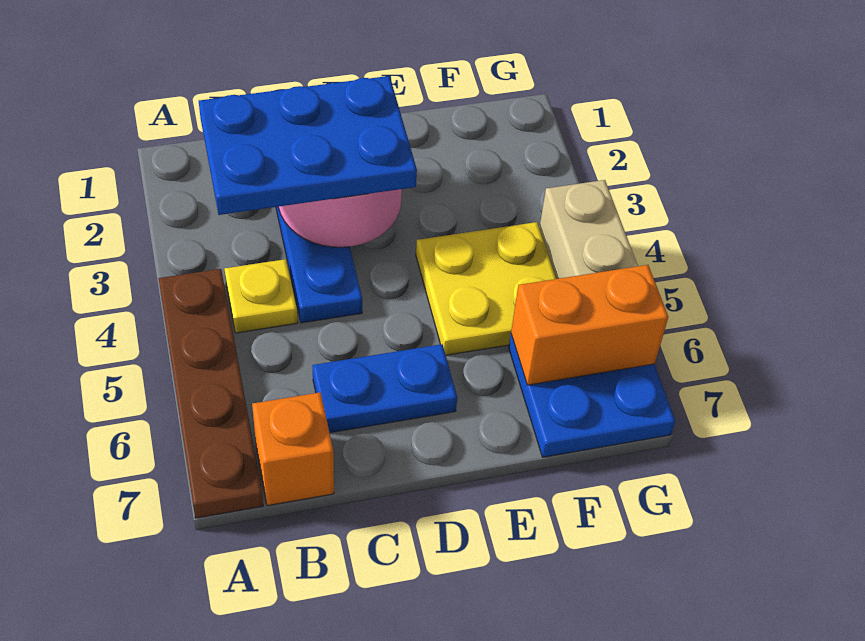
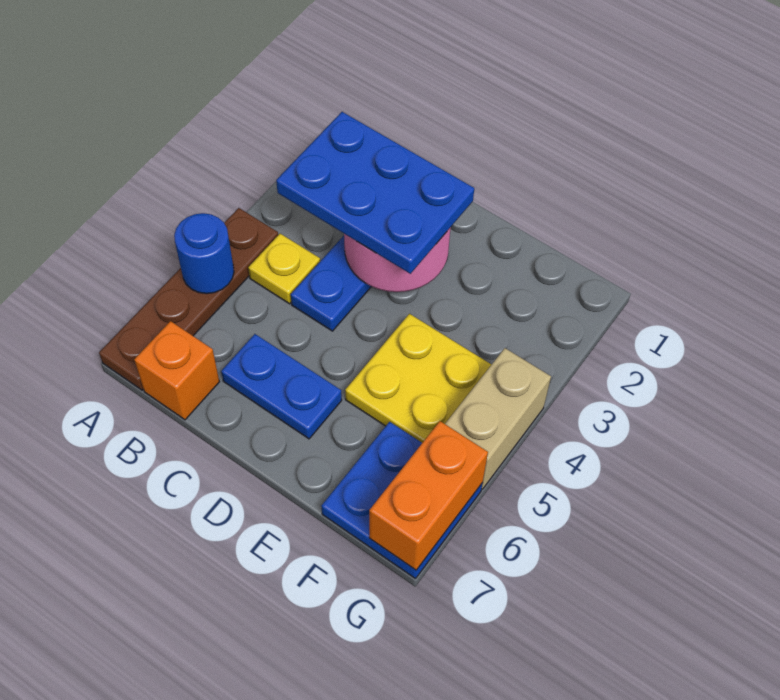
none -> blue round brick A5 level 2
orange brick F6:G6 level 2 -> orange brick G6:G7 level 2

